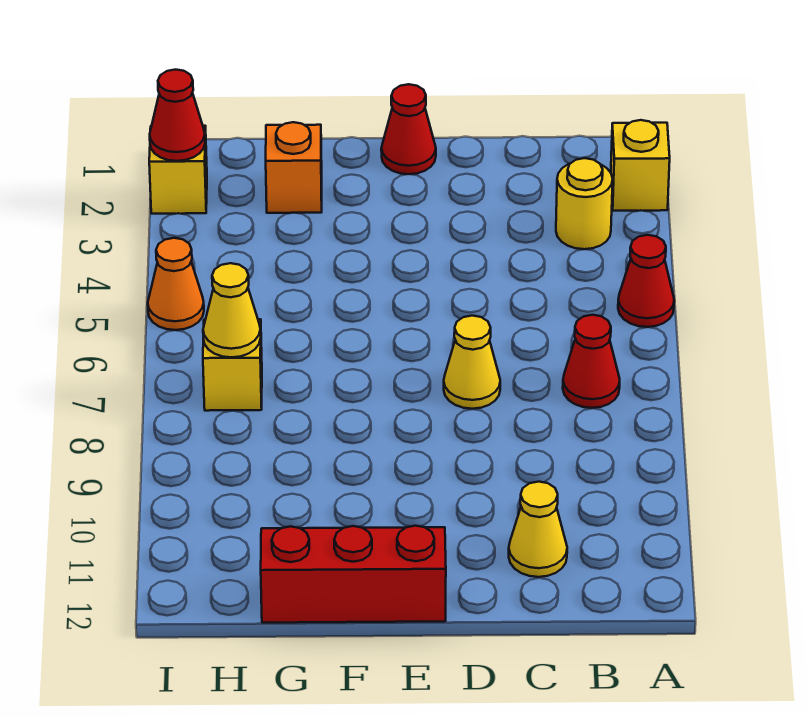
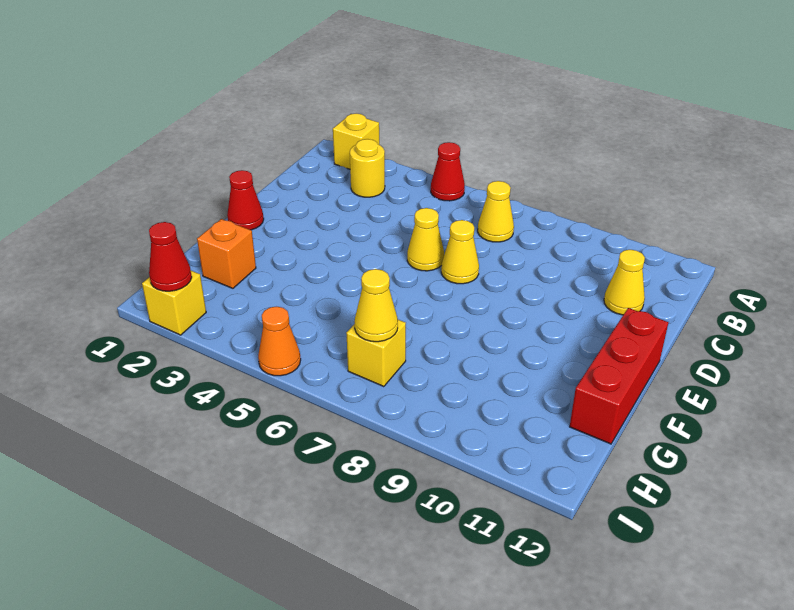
red cone B7 level 1 -> yellow cone B7 level 1
none -> yellow cone D6 level 1

